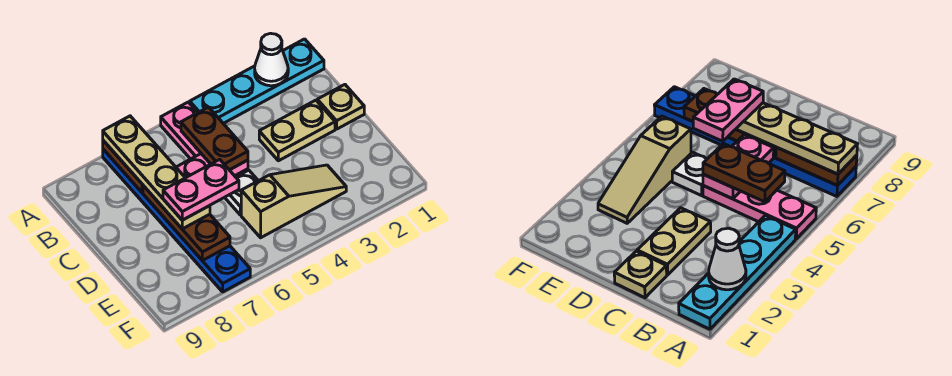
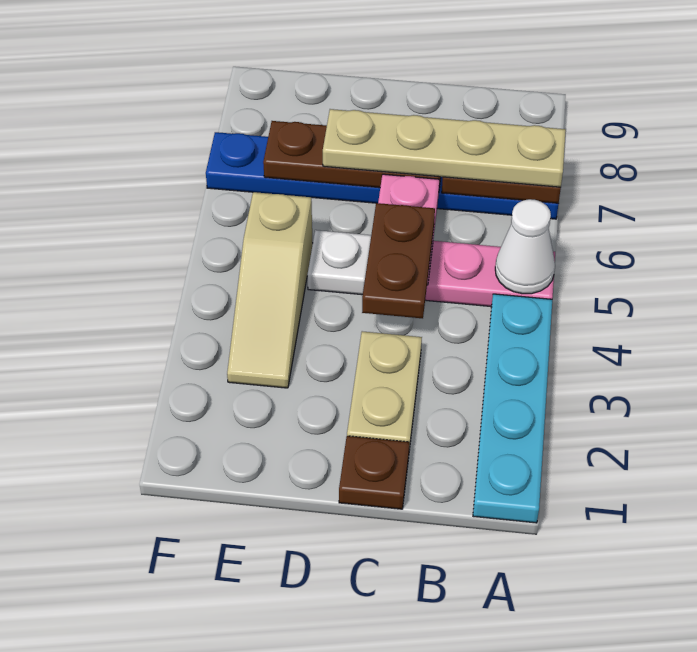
white cone A2 level 2 -> white cone A5 level 2
brown plate B5:C5 level 3 -> brown plate C4:C5 level 3
tan plate C1 level 1 -> brown plate C1 level 1
pink plate D6:D7 level 4 -> none

